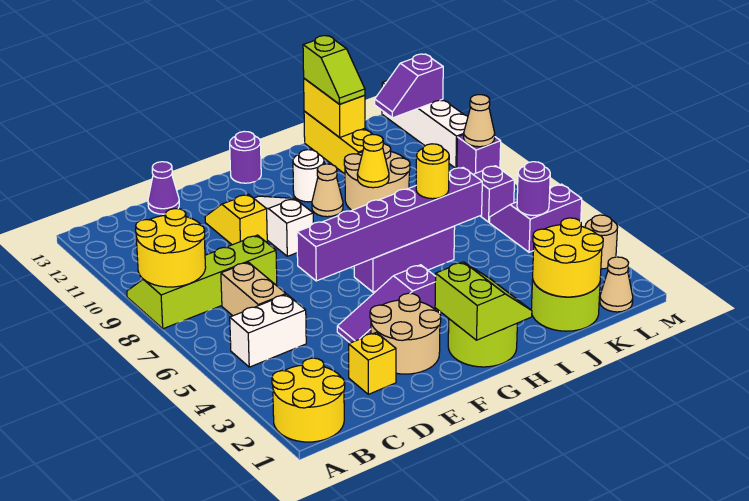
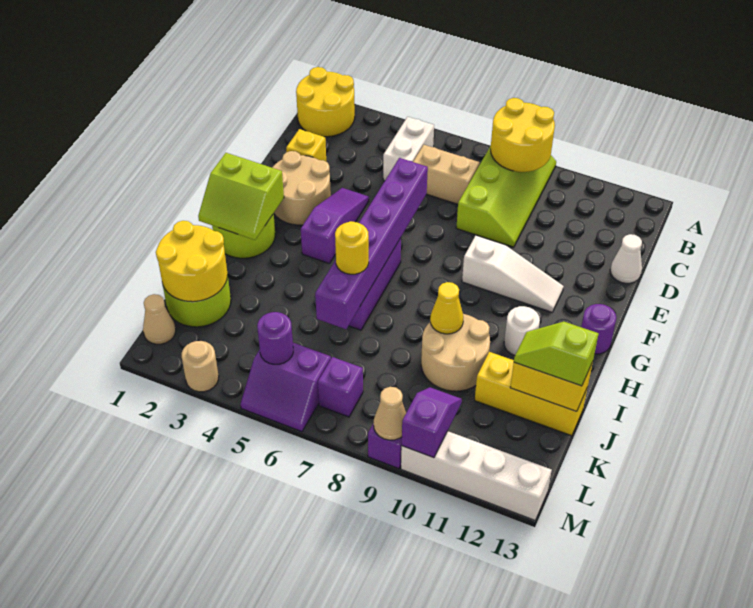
purple cone D13 level 1 -> white cone D13 level 1
yellow slope E10:E11 level 1 top 10 -> none
tan cone H10 level 1 -> none
purple slope L5:M6 level 1 top 5 -> purple slope L5:M6 level 1 top L
purple slope L12:M12 level 2 top M -> purple slope L10:M10 level 2 top M

